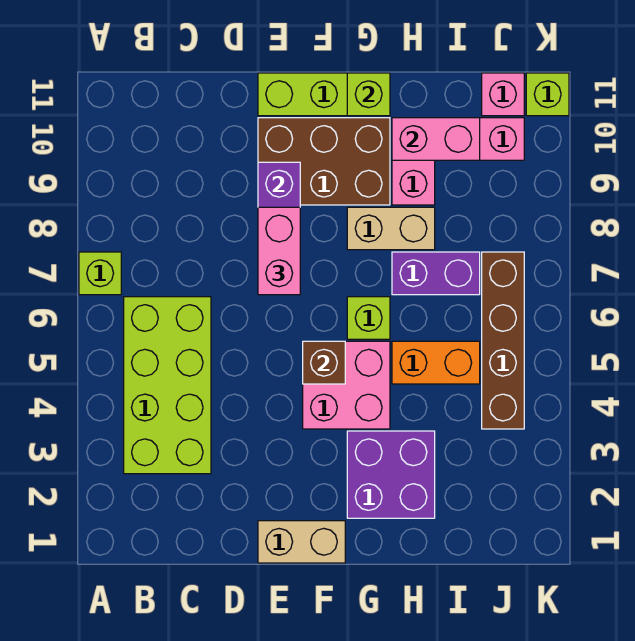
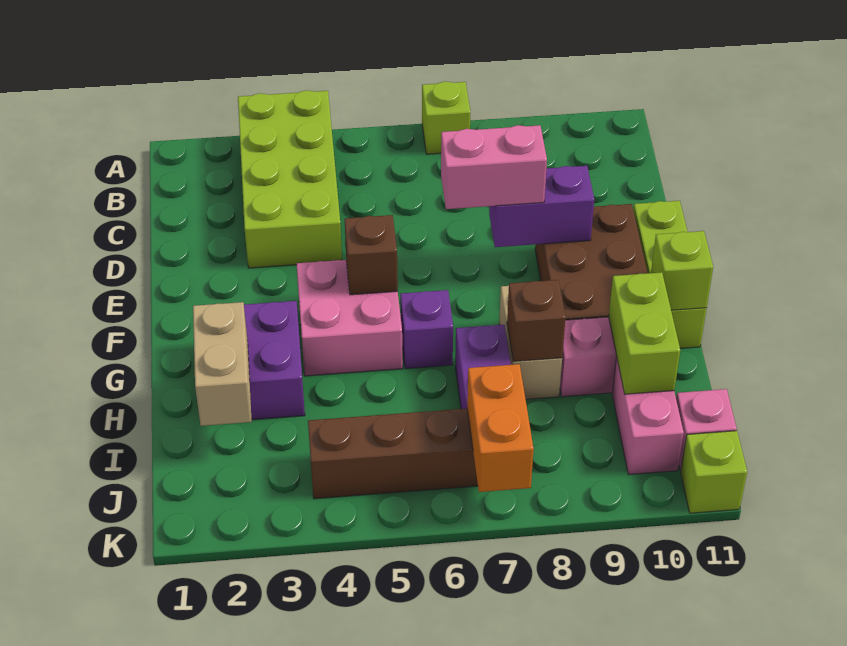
lime brick B3:C6 level 1 -> lime brick A3:D4 level 1
tan brick E1:F1 level 1 -> tan brick H2:I2 level 2
lime brick G6 level 1 -> purple brick G6 level 1
orange brick H5:I5 level 1 -> orange brick J7:K7 level 2
none -> brown brick H8 level 2
pink brick H10:I10 level 2 -> lime brick H10:I10 level 2

